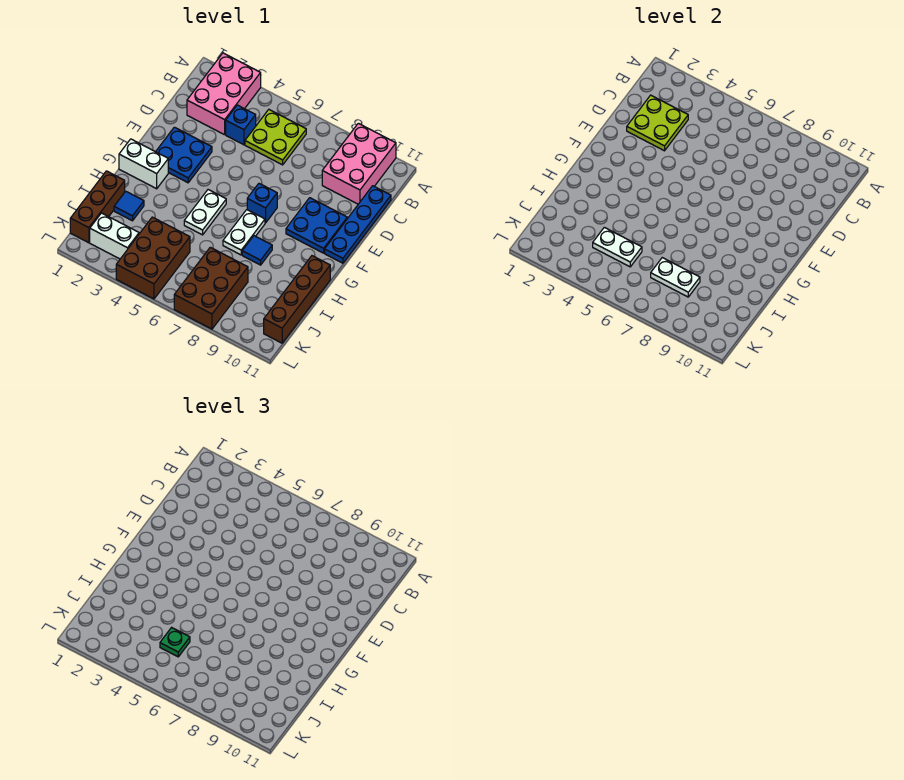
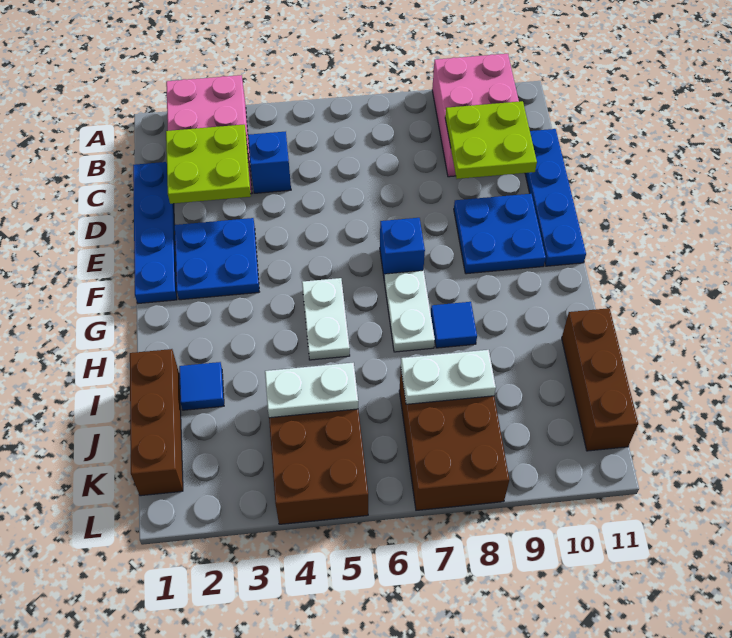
lime plate B5:C6 level 1 -> lime plate C9:D10 level 2
none -> blue plate C1:F1 level 1
white brick G1:G2 level 1 -> none
brown brick H11:K11 level 1 -> brown brick I11:K11 level 1
green plate J5 level 3 -> none
white brick K2:K3 level 1 -> none

